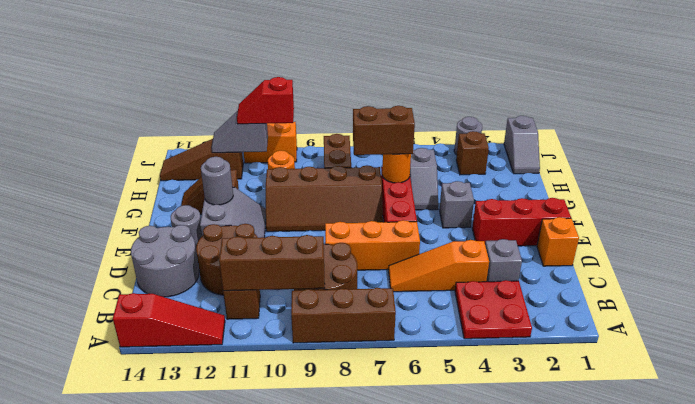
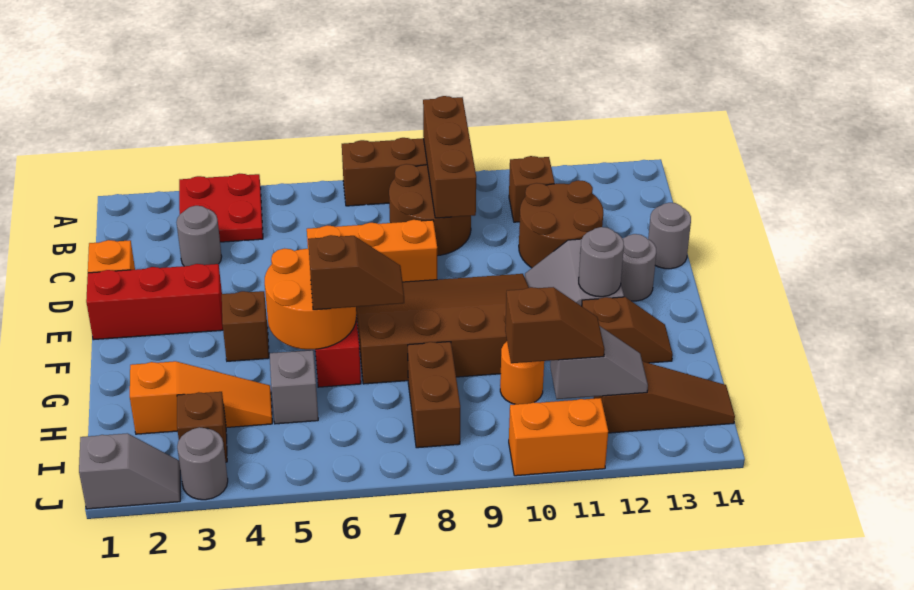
red slope A12:A14 level 1 top 14 -> none
brown brick B9:B11 level 2 -> brown brick A9:C9 level 2
grey brick C3 level 1 -> grey round brick C3 level 1
orange slope C4:C6 level 1 top 4 -> orange slope H2:H4 level 1 top 2
grey round brick C13:D14 level 1 -> grey round brick D14 level 1
grey brick F4 level 1 -> brown brick F4 level 1
brown slope F7:G10 level 1 top G -> brown slope E7:G10 level 1 top G
orange round brick G6 level 2 -> orange round brick F5:G6 level 2
brown brick G6:G7 level 3 -> brown slope G6:G7 level 3 top 6
grey slope I1:J1 level 1 top J -> grey slope J1:J2 level 1 top 1
red slope I10:I11 level 3 top 10 -> brown slope I10:I11 level 3 top 10

